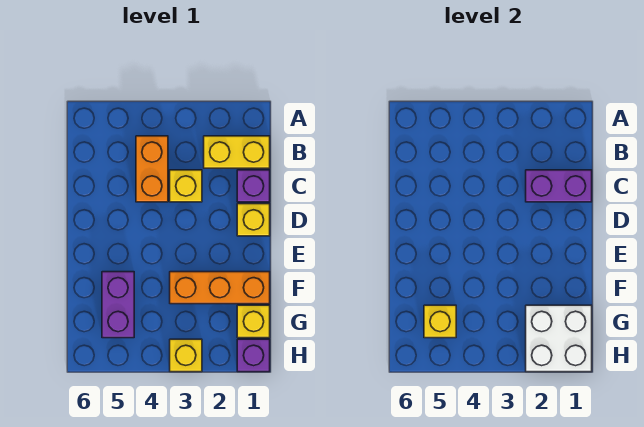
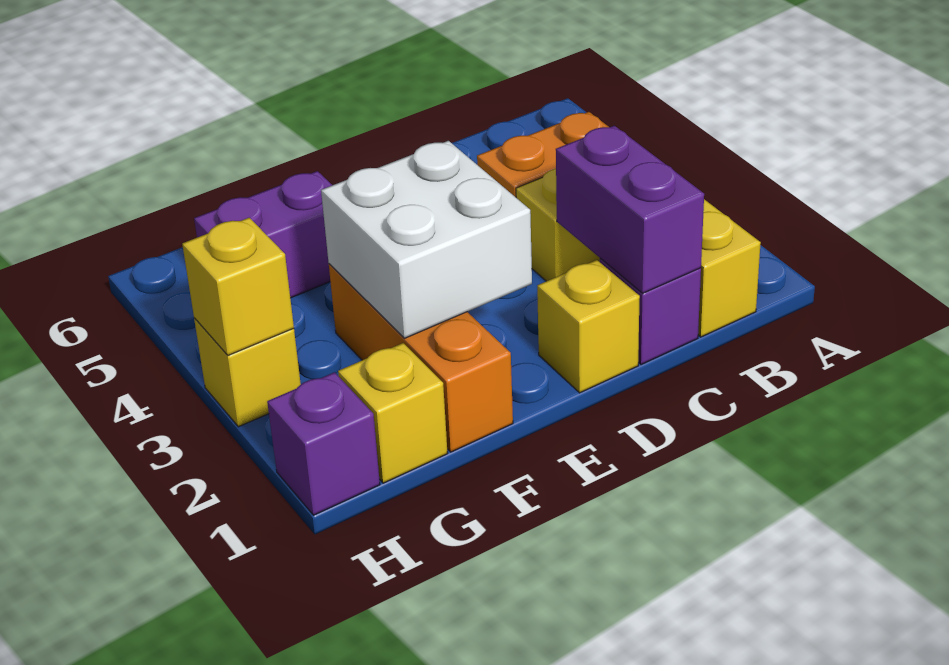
white brick G1:H2 level 2 -> white brick E2:F3 level 2
yellow brick G5 level 2 -> yellow brick H3 level 2

